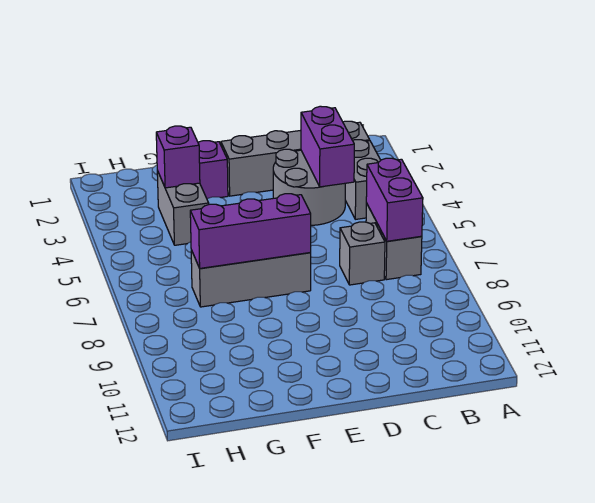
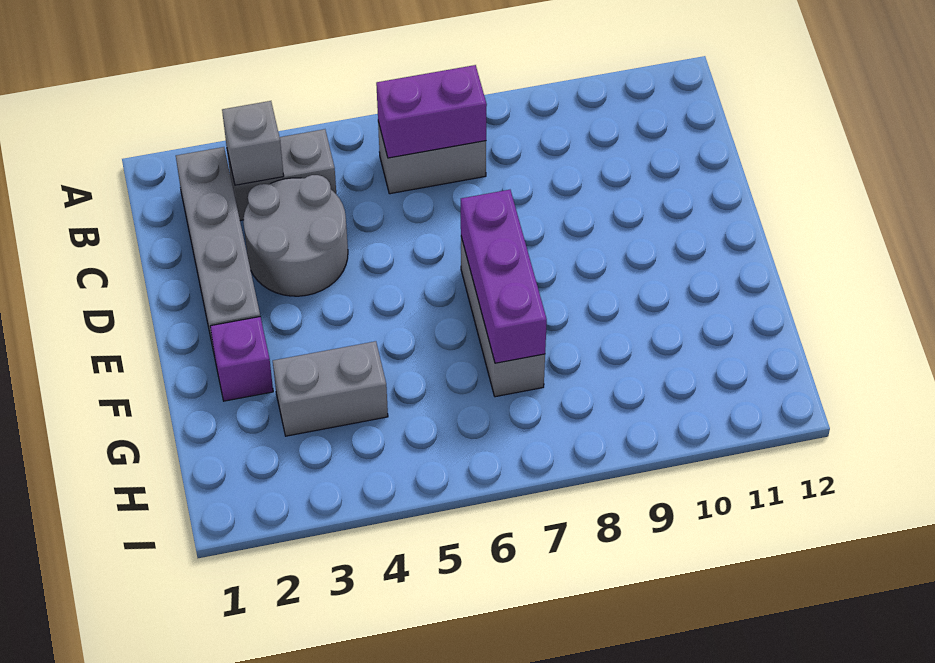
purple brick C3:C4 level 2 -> none
grey brick C7 level 1 -> grey brick B3 level 2
purple brick G3 level 2 -> none

